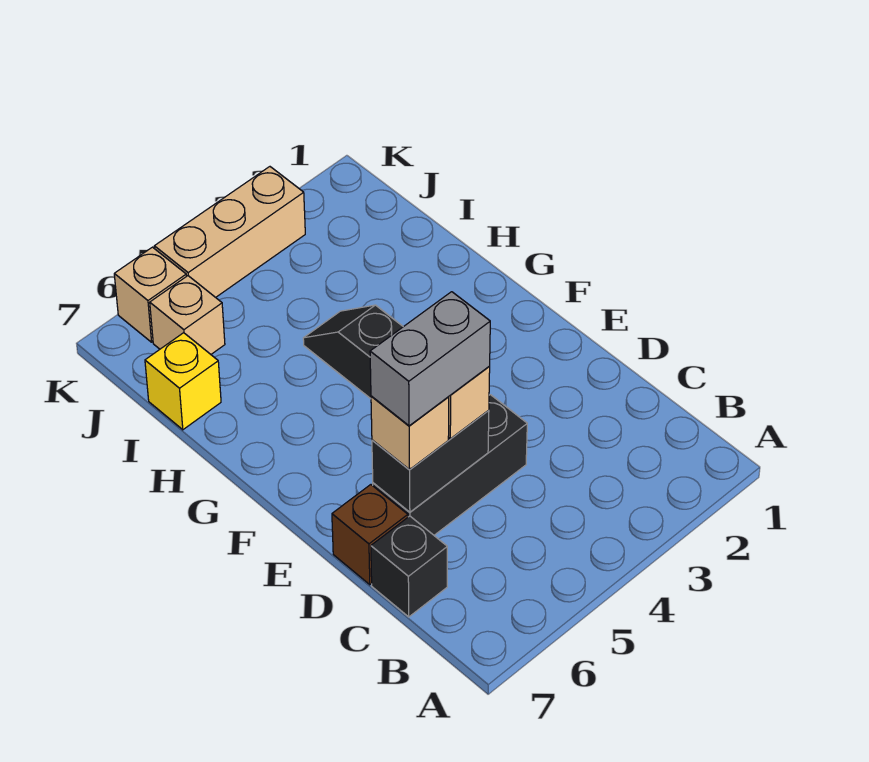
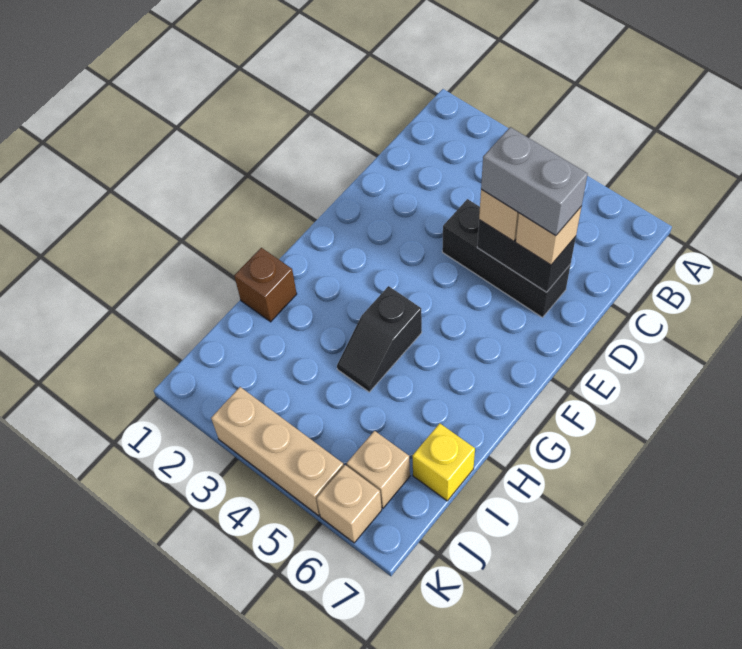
black brick C7 level 1 -> none
brown brick D7 level 1 -> brown brick H1 level 1

